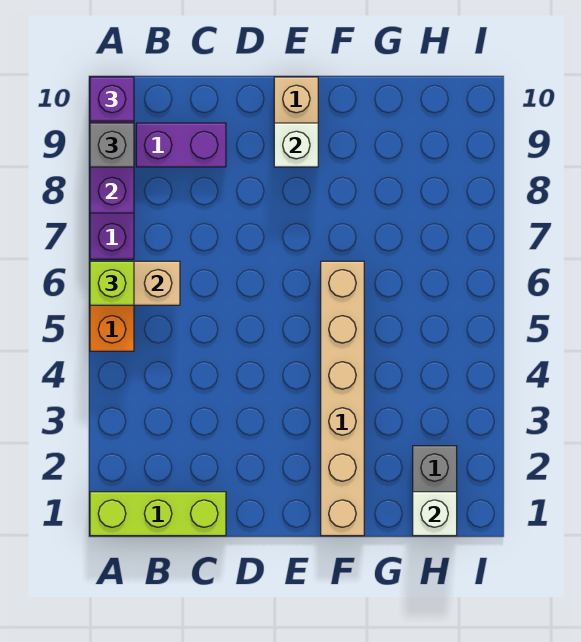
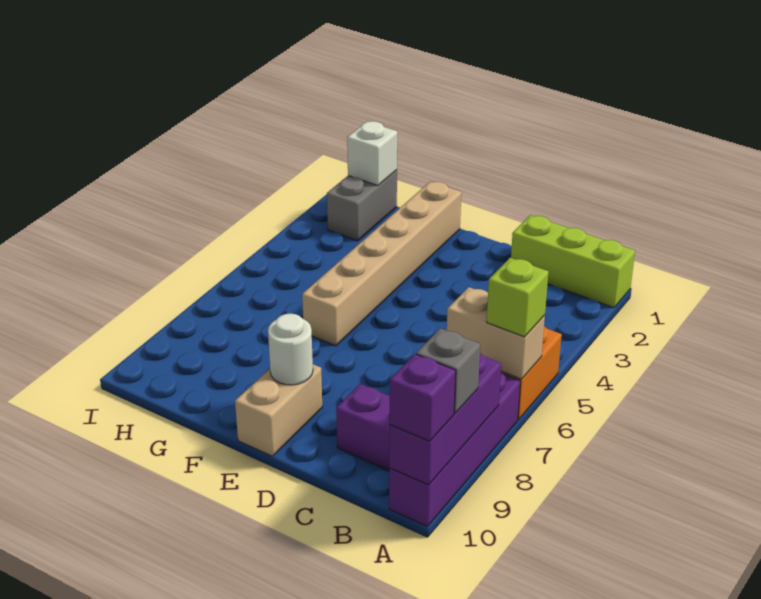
white brick E9 level 2 -> white round brick E9 level 2

